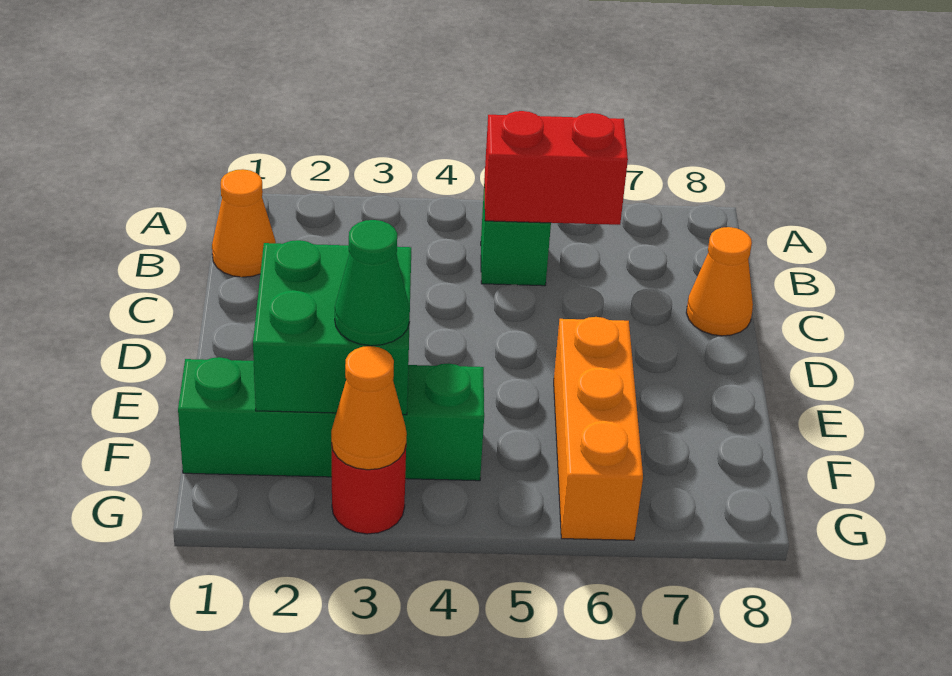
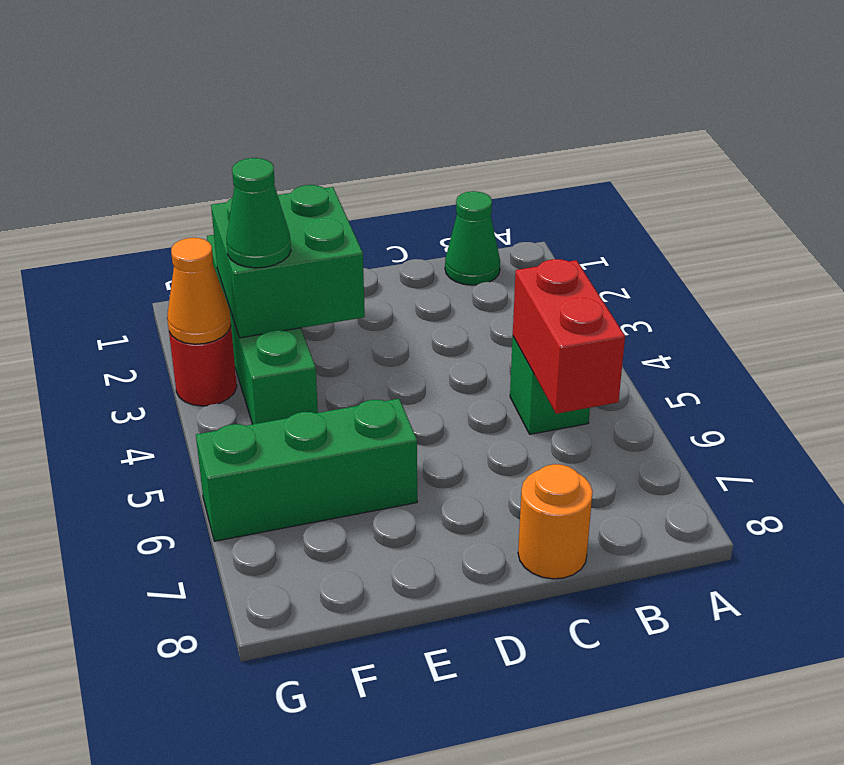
orange cone B1 level 1 -> green cone B1 level 1
orange cone C8 level 1 -> orange round brick C8 level 1
orange brick E6:G6 level 1 -> green brick E6:G6 level 1

